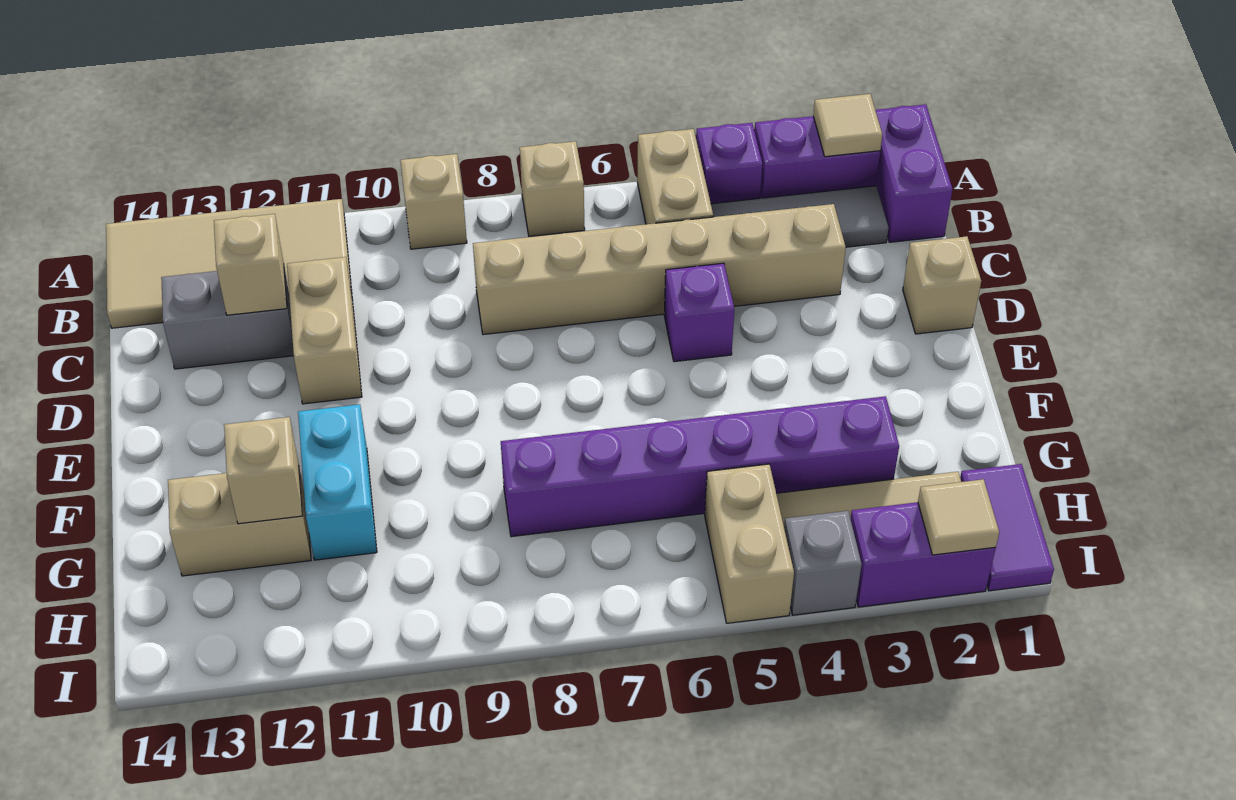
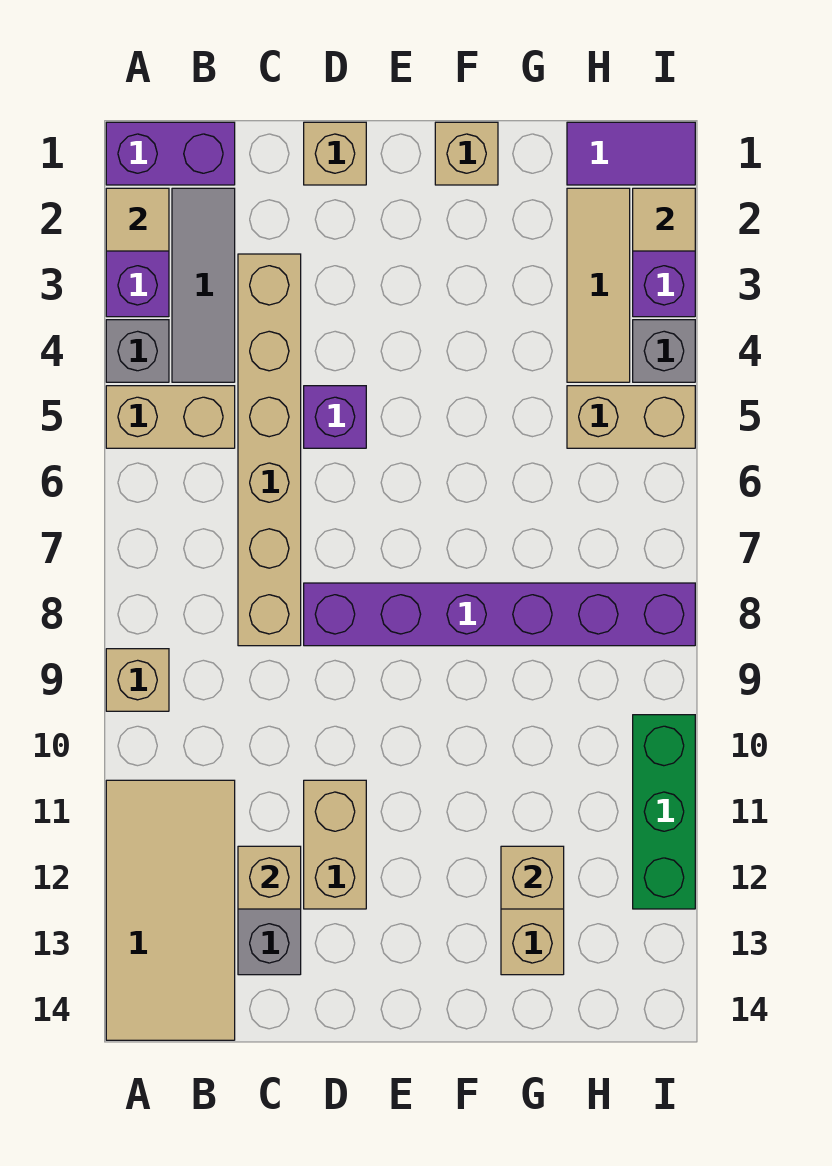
purple brick A4 level 1 -> grey brick A4 level 1
tan brick A7 level 1 -> tan brick F1 level 1
tan brick C11:D11 level 1 -> tan brick D11:D12 level 1
cyan brick F11:G11 level 1 -> none
purple brick G3:G8 level 1 -> purple brick D8:I8 level 1
none -> green brick I10:I12 level 1

